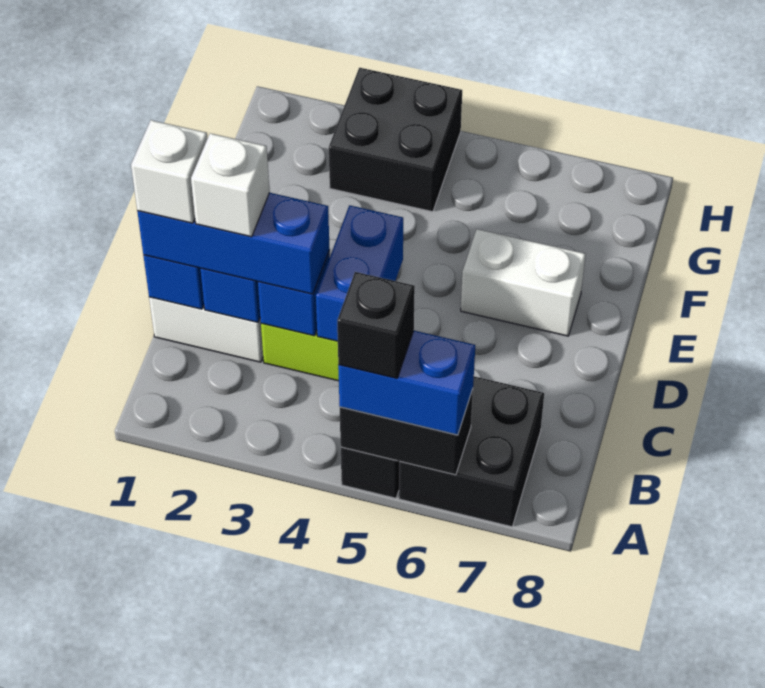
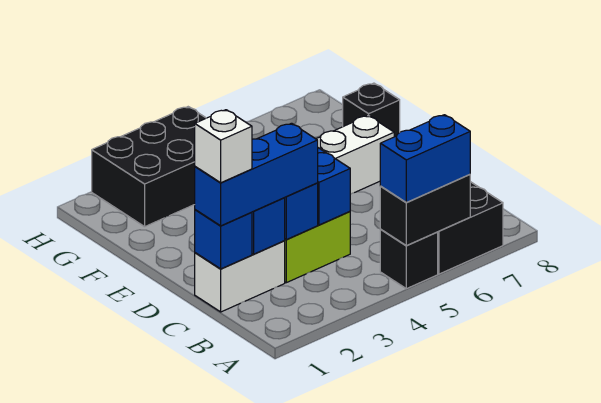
black brick A5 level 4 -> black brick F8 level 1
white brick C2 level 4 -> none
black brick G3:H4 level 1 -> black brick G2:H4 level 1

